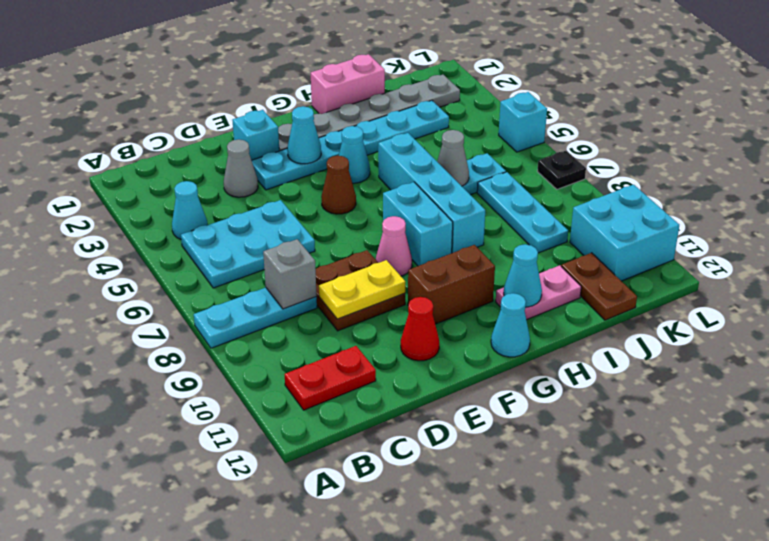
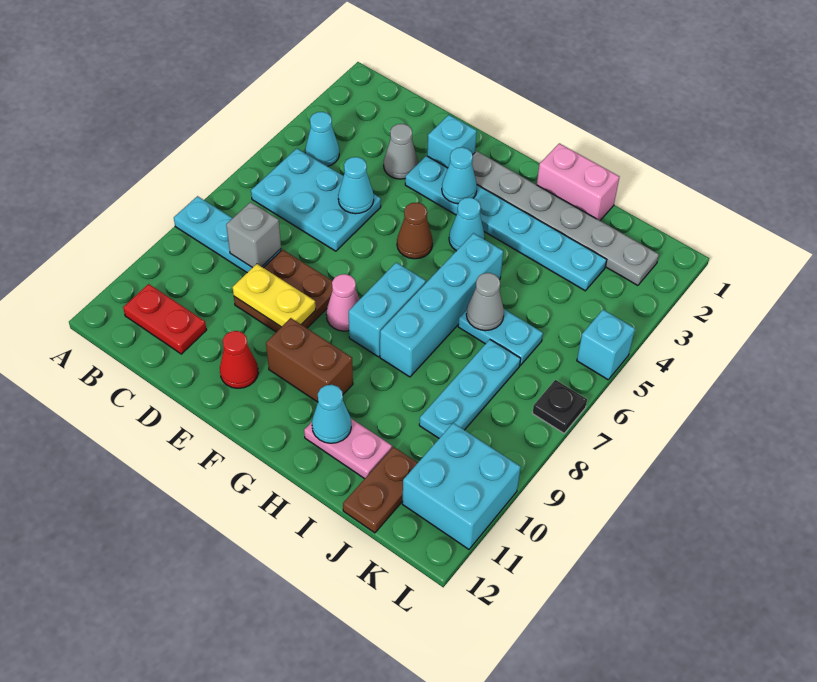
cyan cone G12 level 1 -> cyan cone D5 level 2

